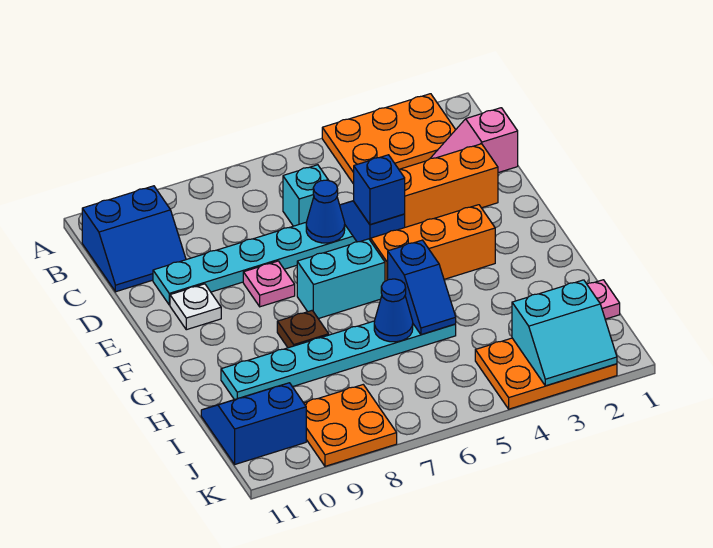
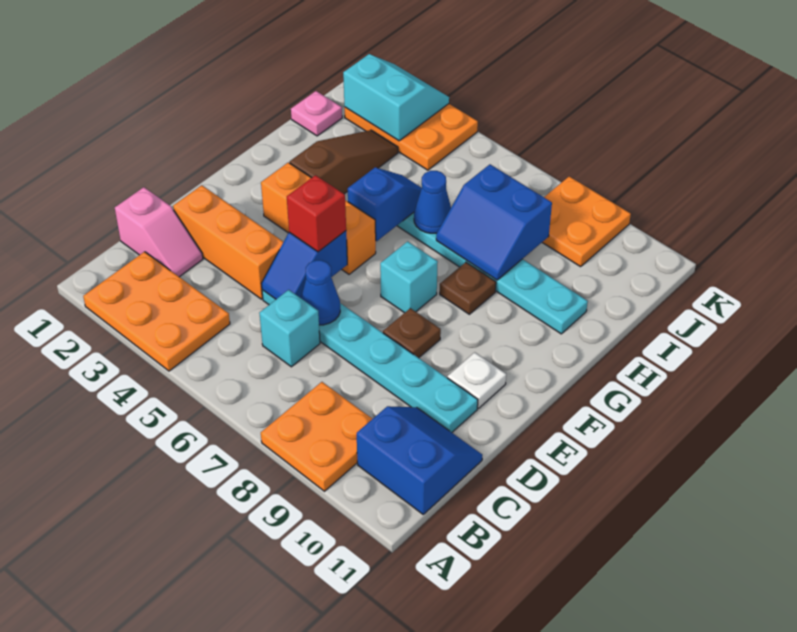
none -> orange plate A8:B9 level 1
blue brick E5 level 3 -> red brick E5 level 3
pink plate E8 level 1 -> brown plate E8 level 1
cyan brick F6:F7 level 1 -> cyan brick F7 level 1
none -> brown slope G3:I3 level 1 top G
blue slope I10:J11 level 1 top J -> blue slope H7:I8 level 2 top I

